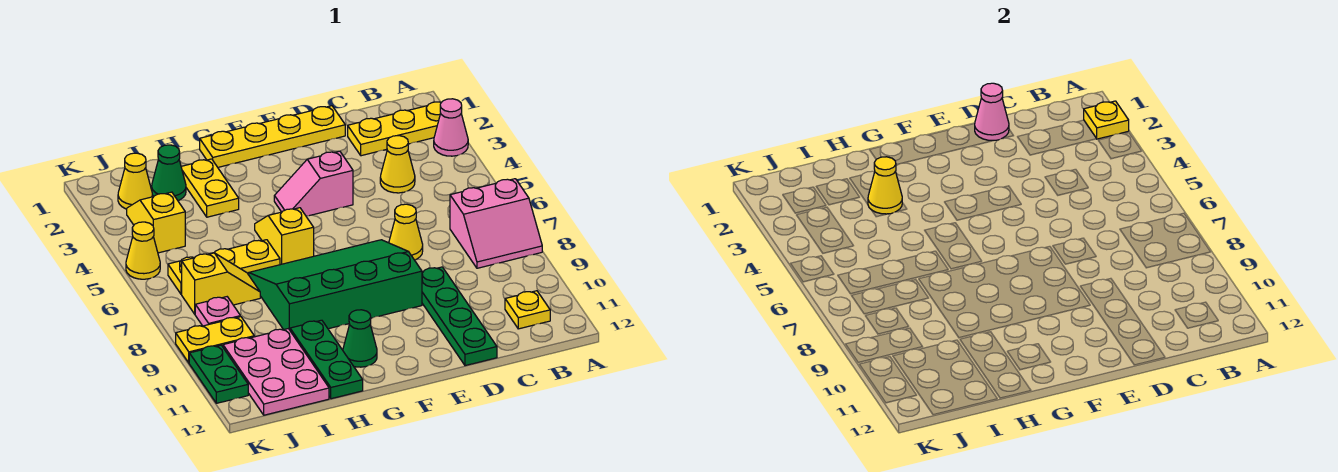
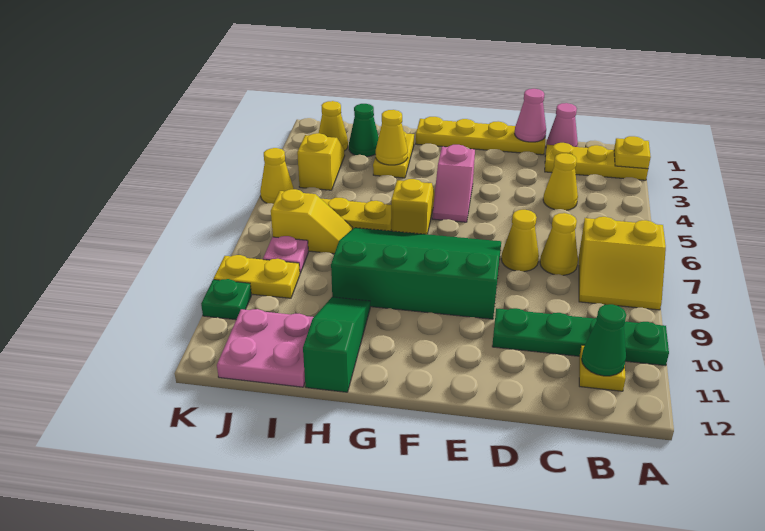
pink cone A3 level 1 -> pink cone C1 level 1
pink slope A7:B8 level 1 top 7 -> yellow slope A7:B8 level 1 top 7
none -> yellow cone C7 level 1
green plate D9:D12 level 1 -> green plate A10:D10 level 1
pink slope E4:F4 level 1 top E -> pink slope F4:F5 level 1 top 4
green cone G11 level 1 -> green cone B11 level 2
green plate H10:H12 level 1 -> green slope H10:H12 level 1 top 12
pink plate I10:J12 level 1 -> pink plate I11:J12 level 1
green plate K10:K11 level 1 -> green plate K10 level 1

